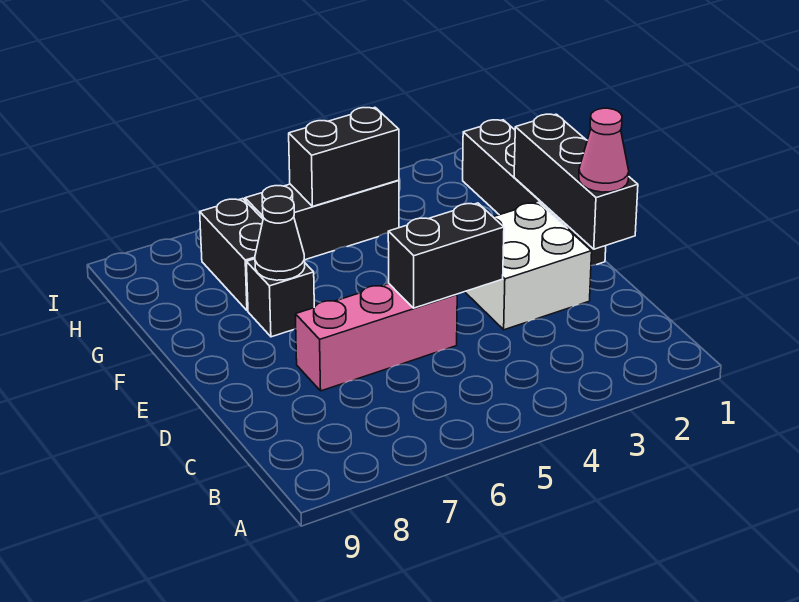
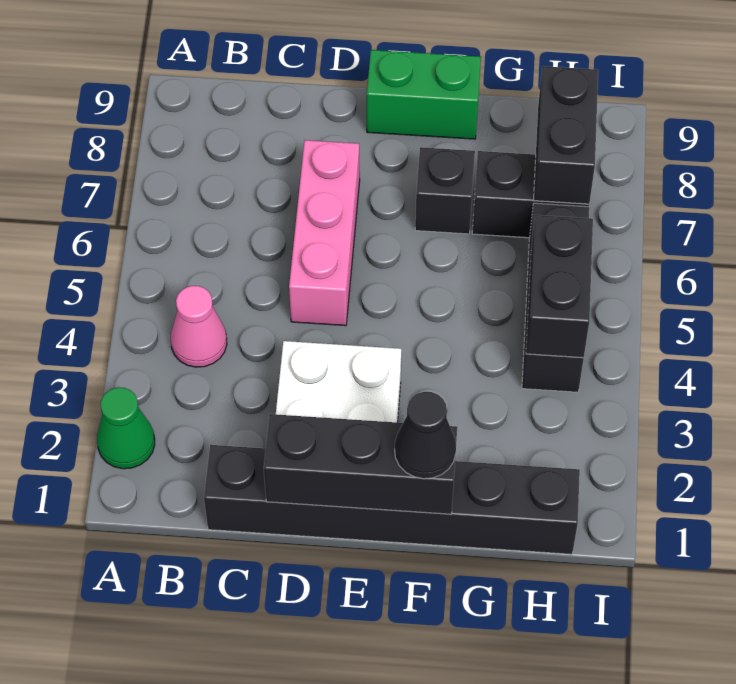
none -> green cone A2 level 1
pink cone D1 level 3 -> pink cone B4 level 1
black brick D4:D5 level 2 -> black brick H7:H8 level 2
black brick E1:H1 level 1 -> black brick C1:H1 level 1
none -> green brick E9:F9 level 1
black cone F7 level 2 -> black cone F1 level 3

